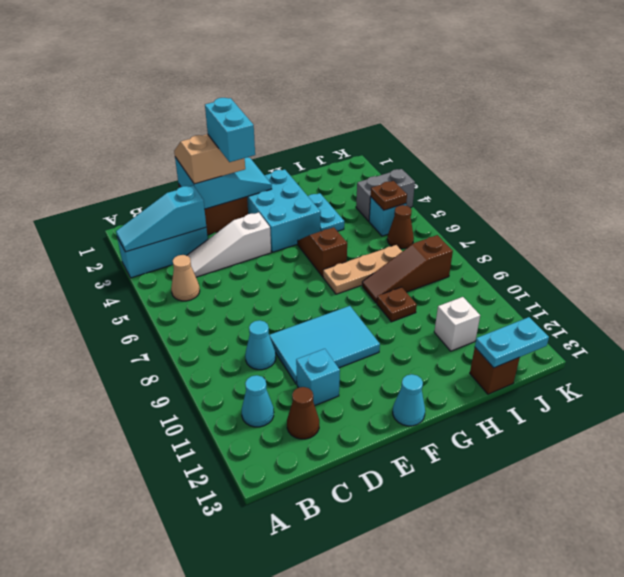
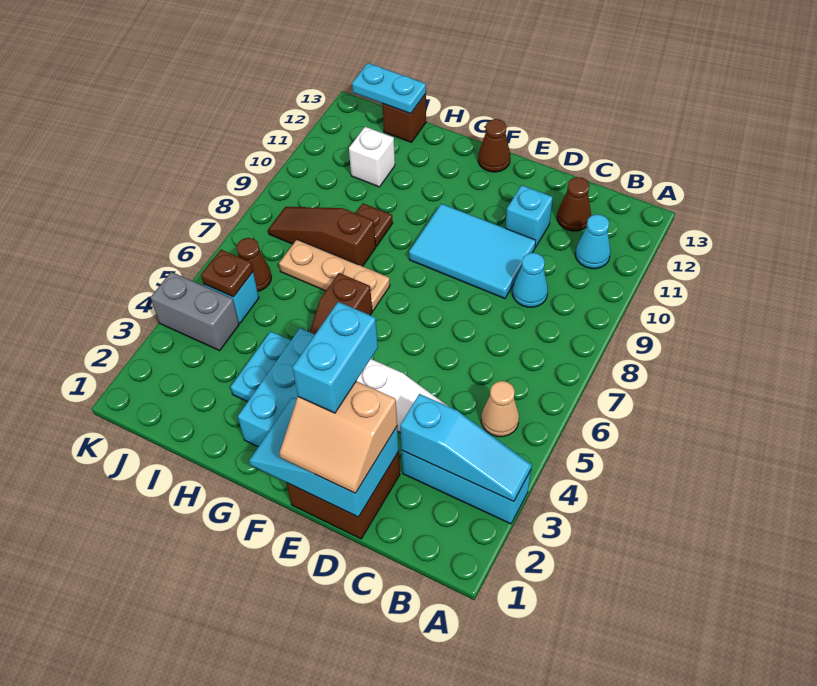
cyan cone F13 level 1 -> brown cone F13 level 1
brown slope H8:J8 level 1 top J -> brown slope H8:J8 level 1 top H

